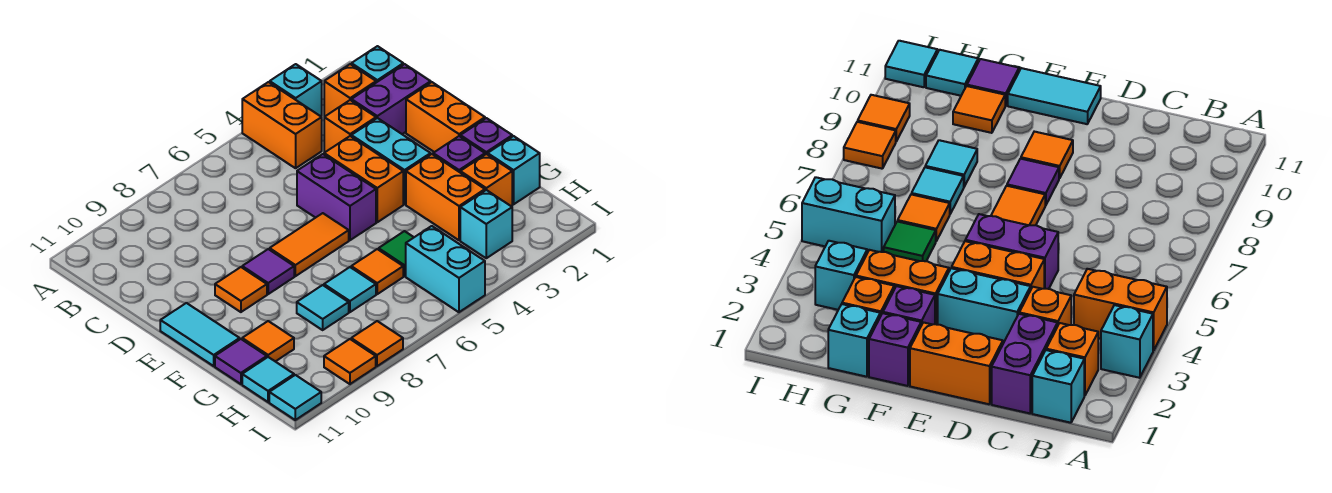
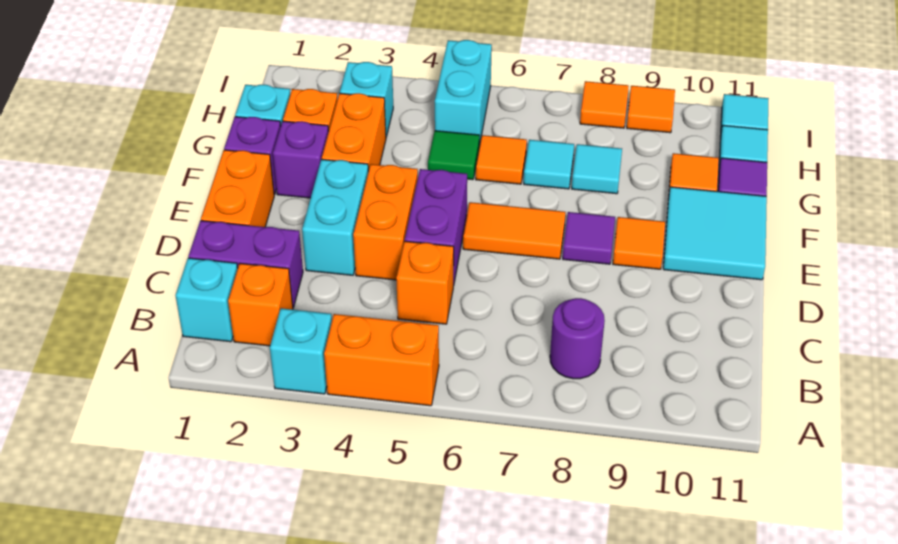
orange brick A4:B4 level 1 -> orange brick A4:A5 level 1
none -> purple round brick B8 level 1
orange brick C3 level 1 -> orange brick C5 level 1
cyan tile E11:F11 level 1 -> cyan tile E10:F11 level 1

